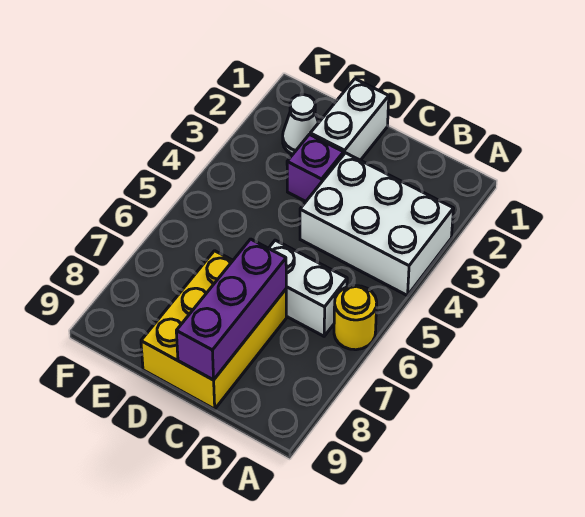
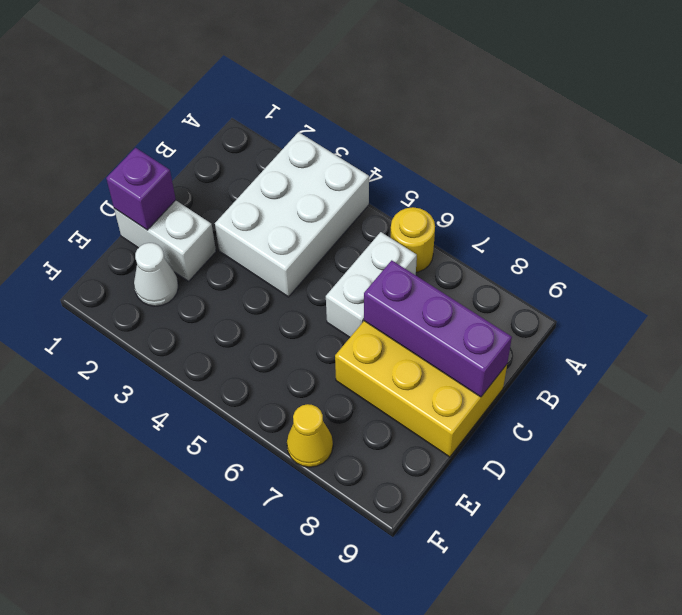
purple brick D3 level 1 -> purple brick D1 level 2
none -> yellow cone F7 level 1

